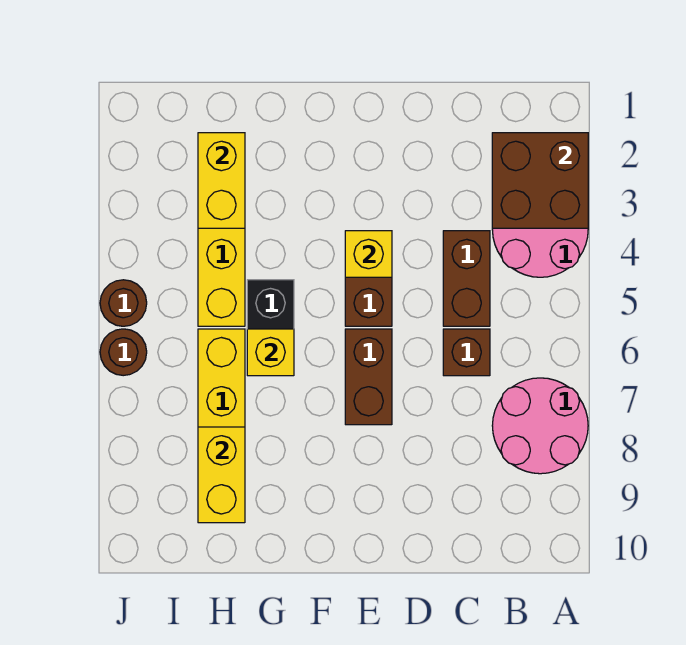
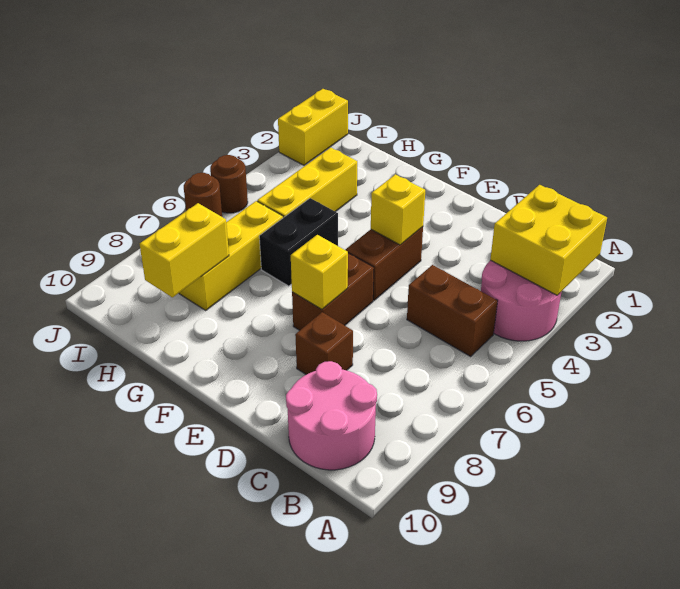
brown brick A2:B3 level 2 -> yellow brick A2:B3 level 2
pink round brick A7:B8 level 1 -> pink round brick B9:C10 level 1
brown brick C4:C5 level 1 -> brown brick B5:C5 level 1
brown brick C6 level 1 -> brown brick D8 level 1
yellow brick G6 level 2 -> yellow brick E7 level 2
yellow brick H2:H3 level 2 -> yellow brick J1:J2 level 1

